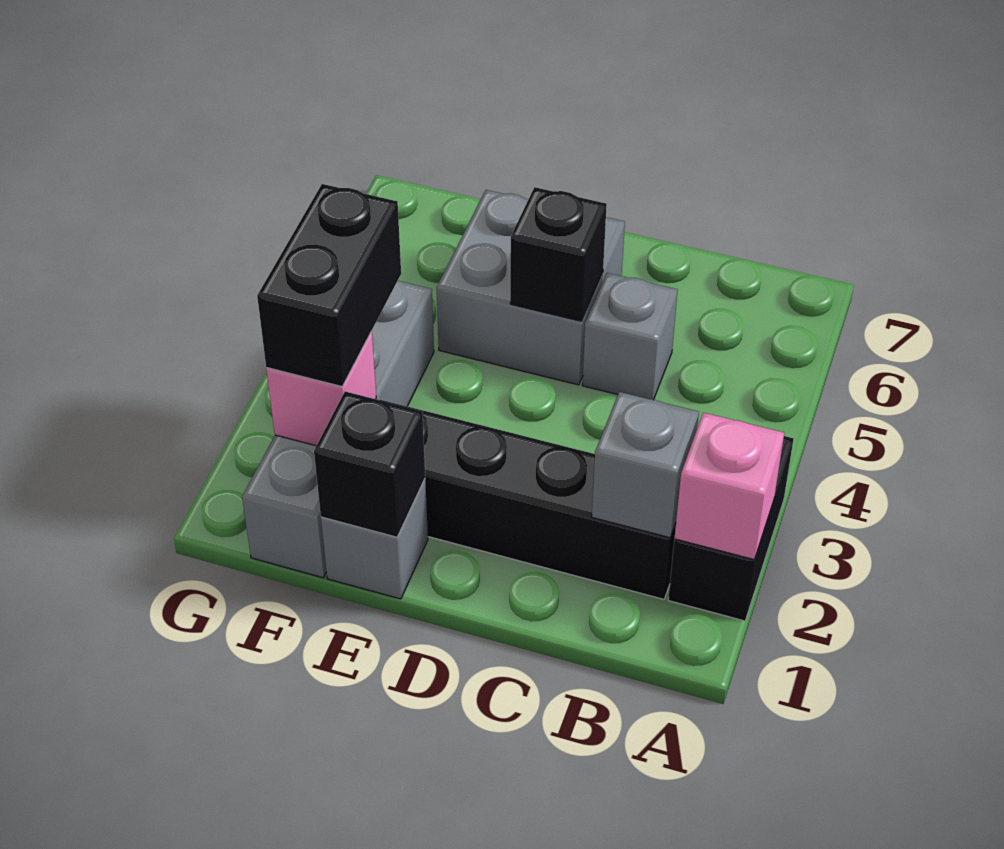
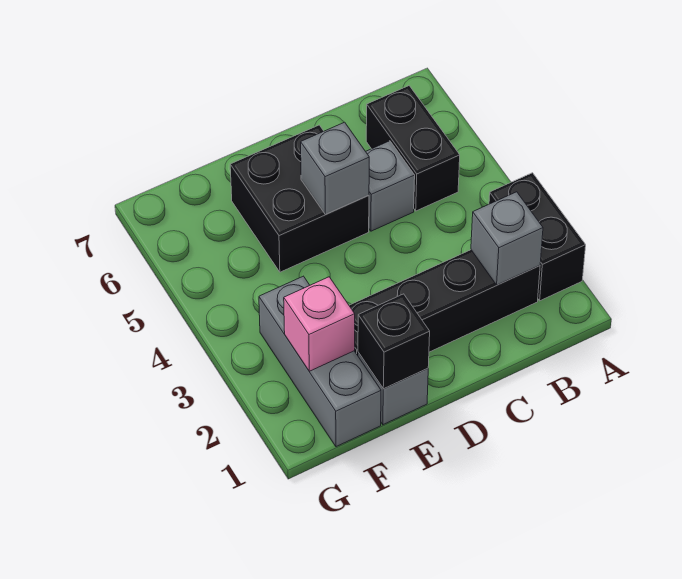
pink brick A2 level 2 -> none
grey brick D5:E6 level 1 -> black brick D5:E6 level 1
black brick D5 level 2 -> grey brick D5 level 2
grey brick F1:F4 level 1 -> grey brick F1:F3 level 1
black brick F2:F3 level 3 -> black brick B5:B6 level 1

